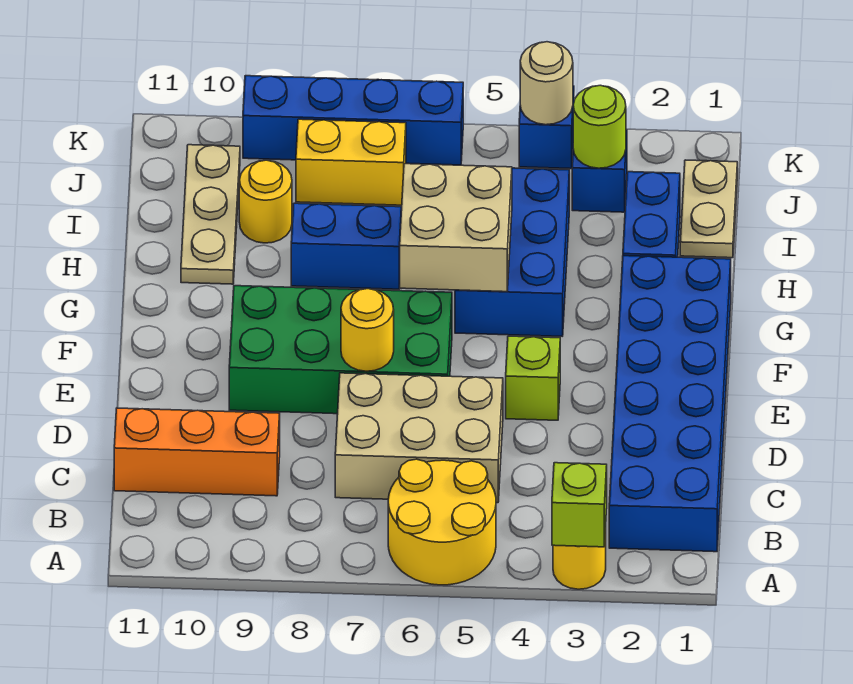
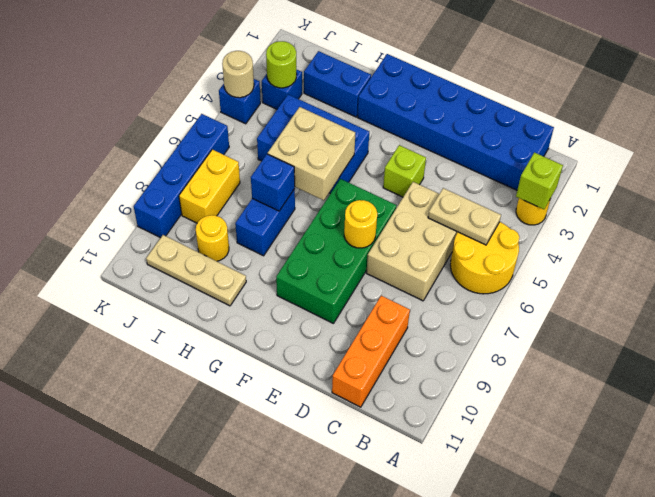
none -> blue brick H7 level 2
tan plate I1:J1 level 1 -> tan plate B5:C5 level 2

